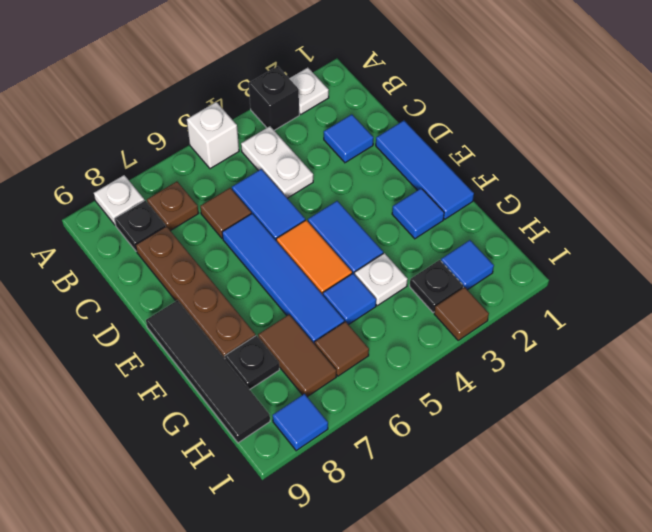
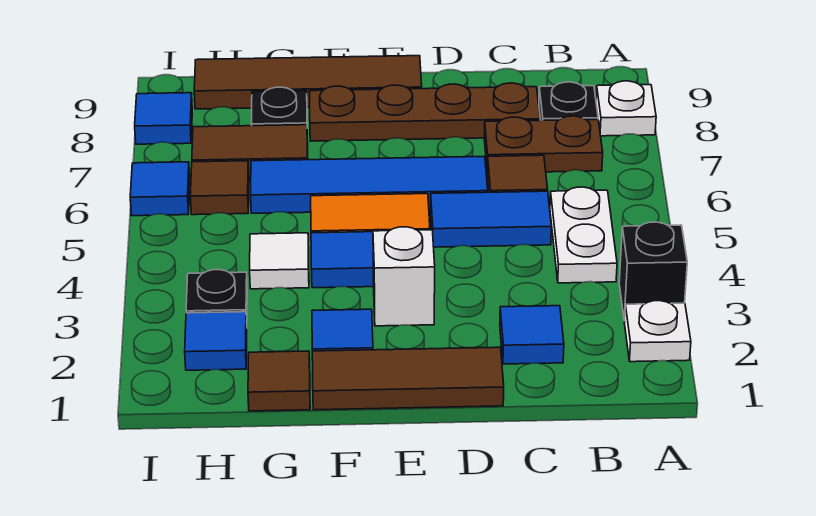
white brick A5 level 1 -> white brick E3 level 1
white plate B4:C4 level 1 -> white plate B4:B5 level 1
brown plate B7 level 1 -> brown plate B7:C7 level 1
blue tile D1:F1 level 1 -> brown tile D1:F1 level 1
black tile E9:H9 level 1 -> brown tile E9:H9 level 1
white plate G4 level 1 -> white tile G4 level 1
blue tile G5 level 1 -> blue tile I6 level 1
brown tile I3 level 1 -> brown tile G1 level 1

